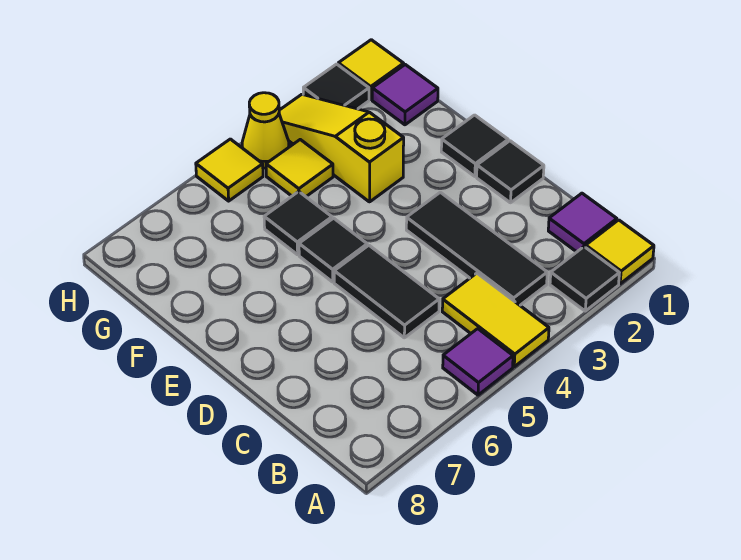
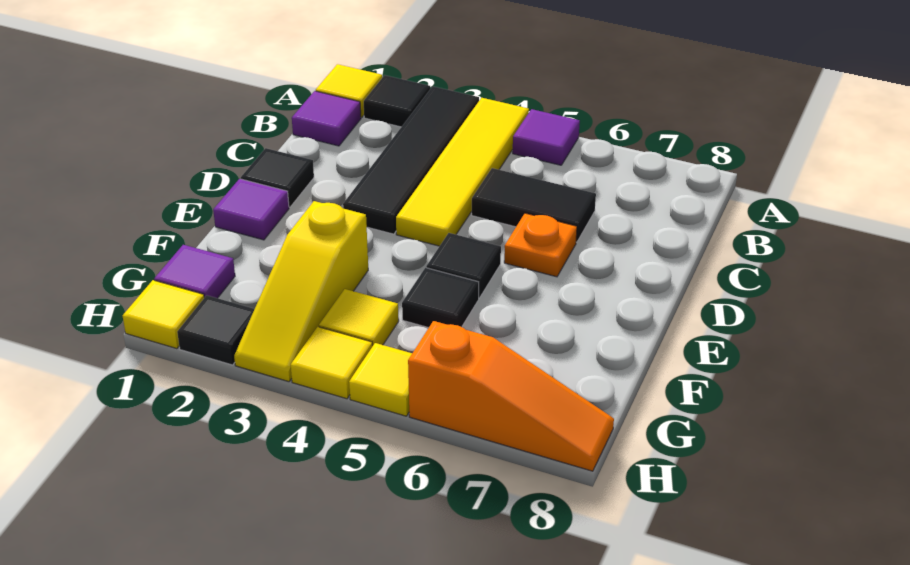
yellow tile A4:B4 level 1 -> yellow tile A4:D4 level 1
black tile B3:D3 level 1 -> black tile A3:D3 level 1
black tile C5:D5 level 1 -> black tile C5:C6 level 1
none -> orange plate D6 level 1
black tile E1 level 1 -> purple tile E1 level 1
yellow cone H4 level 1 -> yellow tile H4 level 1
none -> orange slope H6:H8 level 1 top 6

